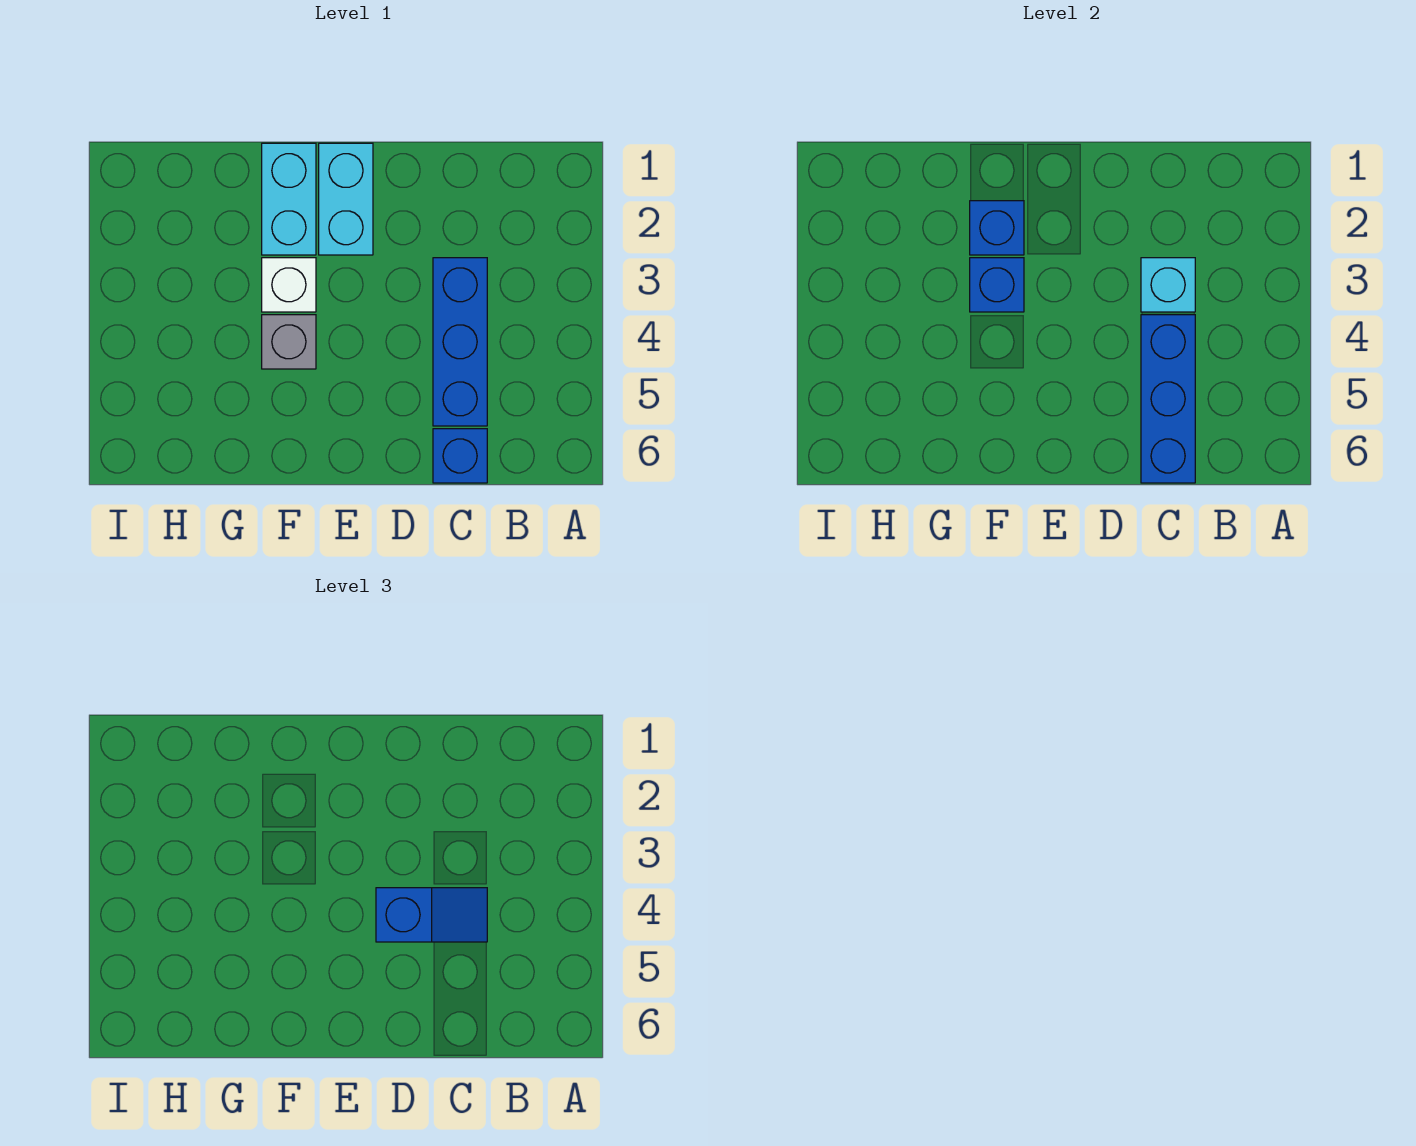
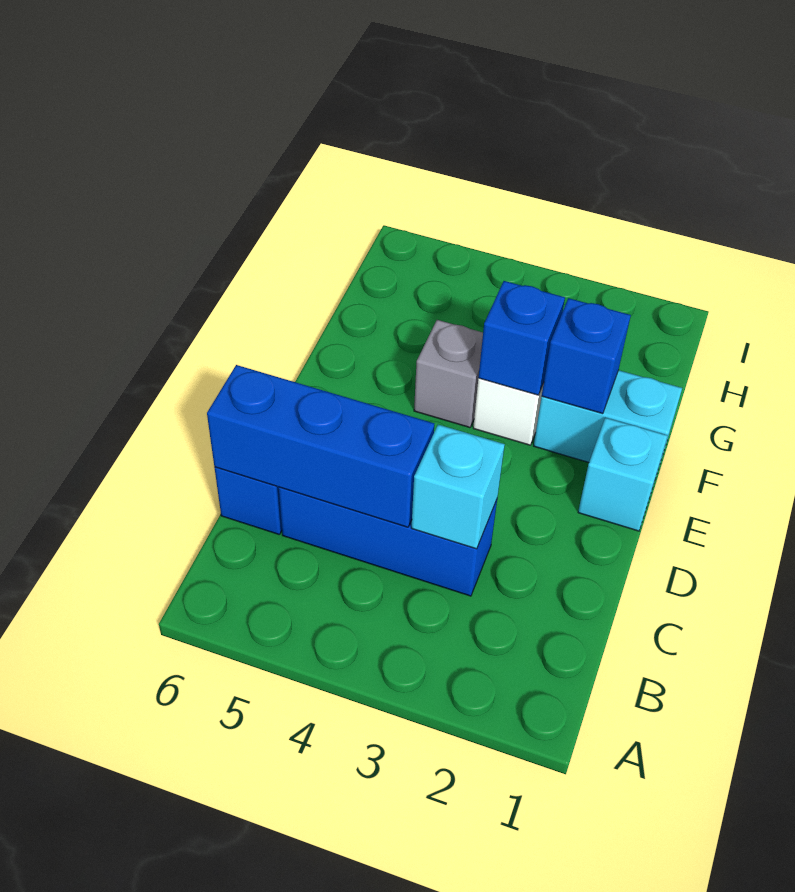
blue slope C4:D4 level 3 top D -> none
cyan brick E1:E2 level 1 -> cyan brick E1 level 1

